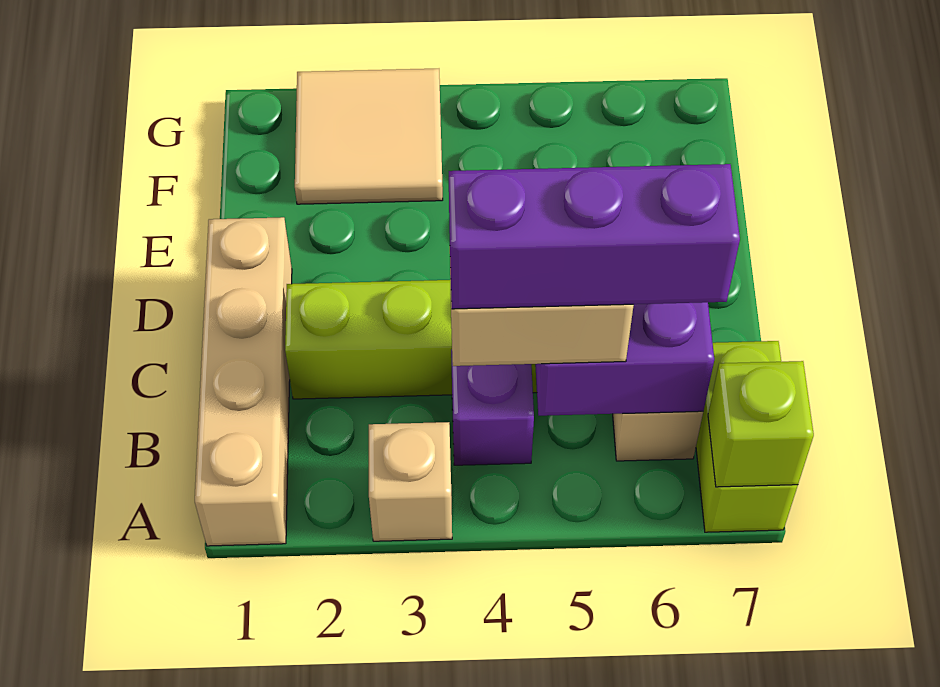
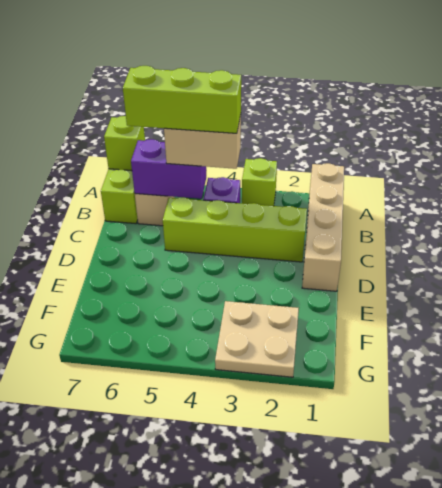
tan brick A3 level 1 -> lime brick A3 level 1
purple brick B4:B6 level 4 -> lime brick B4:B6 level 4
tan tile F2:G3 level 1 -> tan plate F2:G3 level 1

